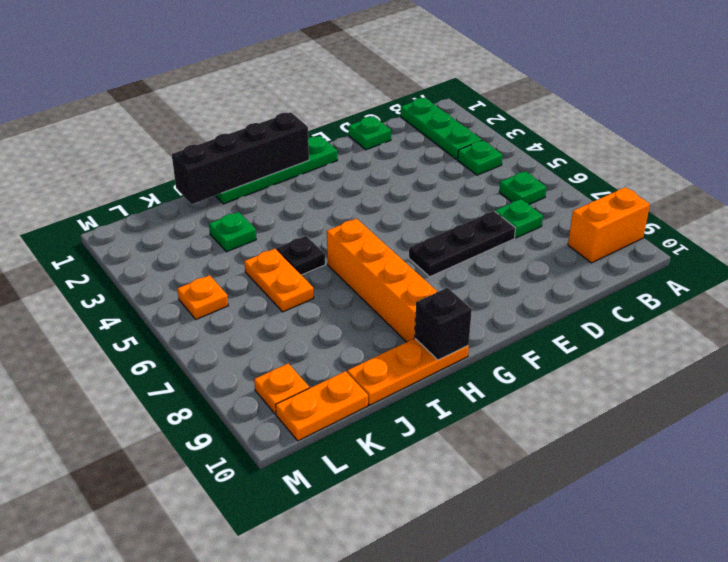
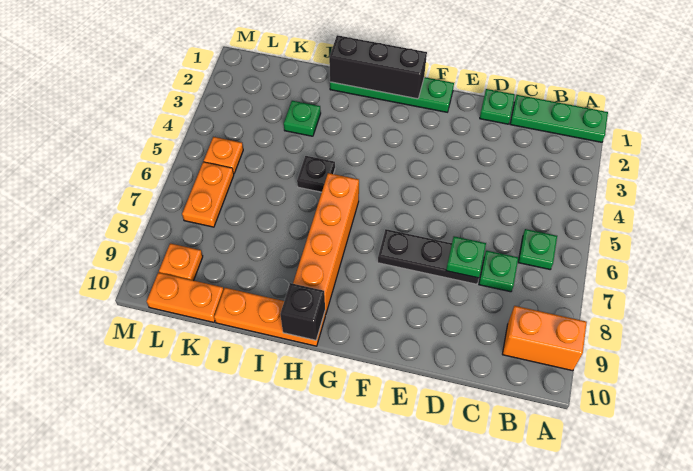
green plate B1:B3 level 1 -> green plate A1:C1 level 1
green plate B4 level 1 -> green plate D7 level 2
black brick G1:J1 level 2 -> black brick G1:I1 level 2
orange plate J5:J6 level 1 -> orange plate L6:L7 level 1

